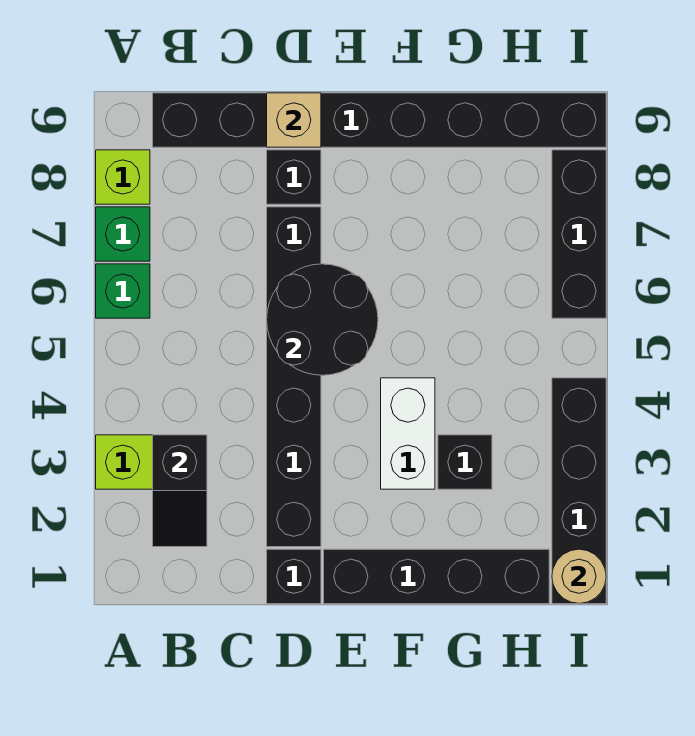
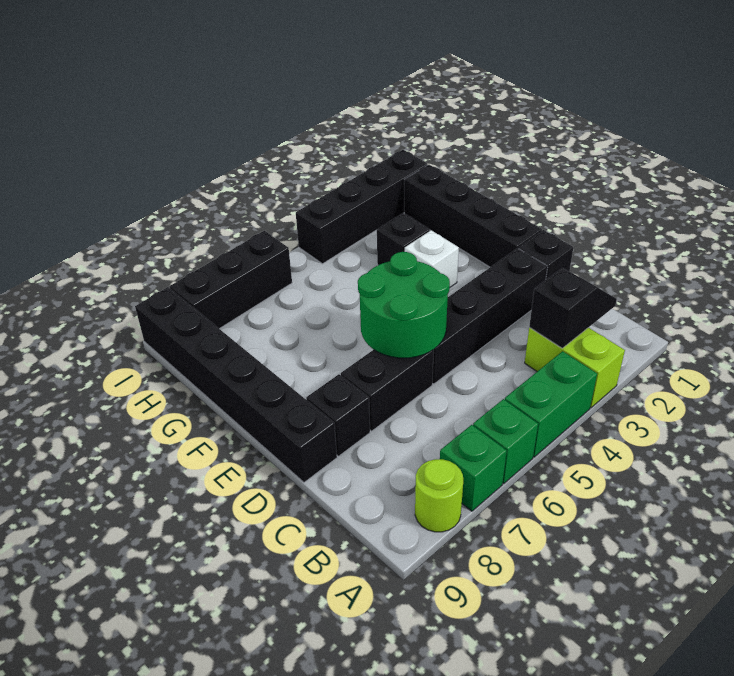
none -> green brick A4:A5 level 1
lime brick A8 level 1 -> lime round brick A8 level 1
black brick B9:I9 level 1 -> black brick D9:I9 level 1
black round brick D5:E6 level 2 -> green round brick D5:E6 level 2
tan brick D9 level 2 -> none
white brick F3:F4 level 1 -> white brick F3 level 1
tan round brick I1 level 2 -> none

